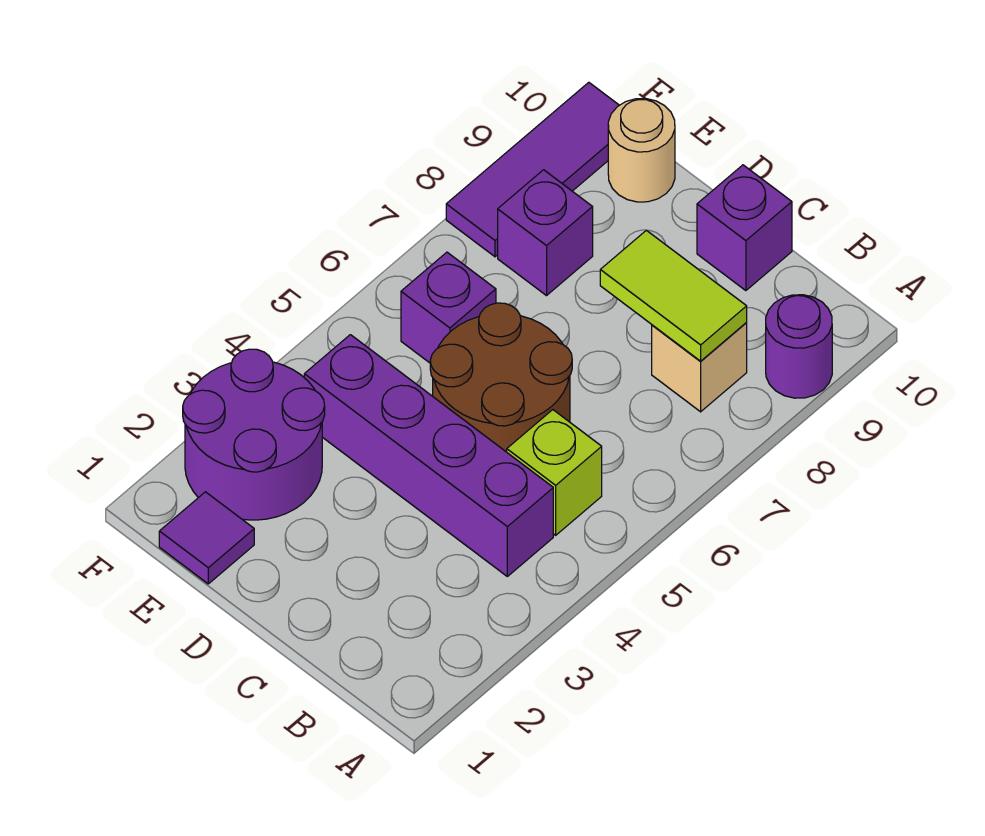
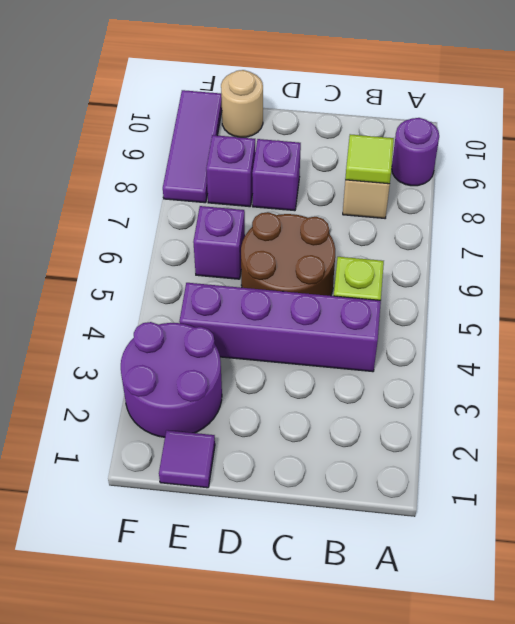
lime tile B8:C8 level 2 -> lime tile B8 level 2
purple brick C10 level 1 -> purple brick D8 level 1

